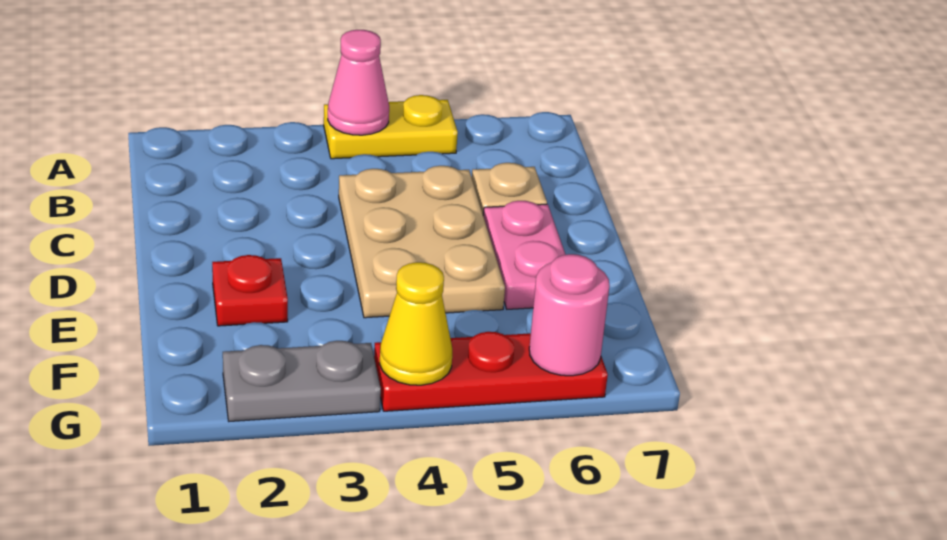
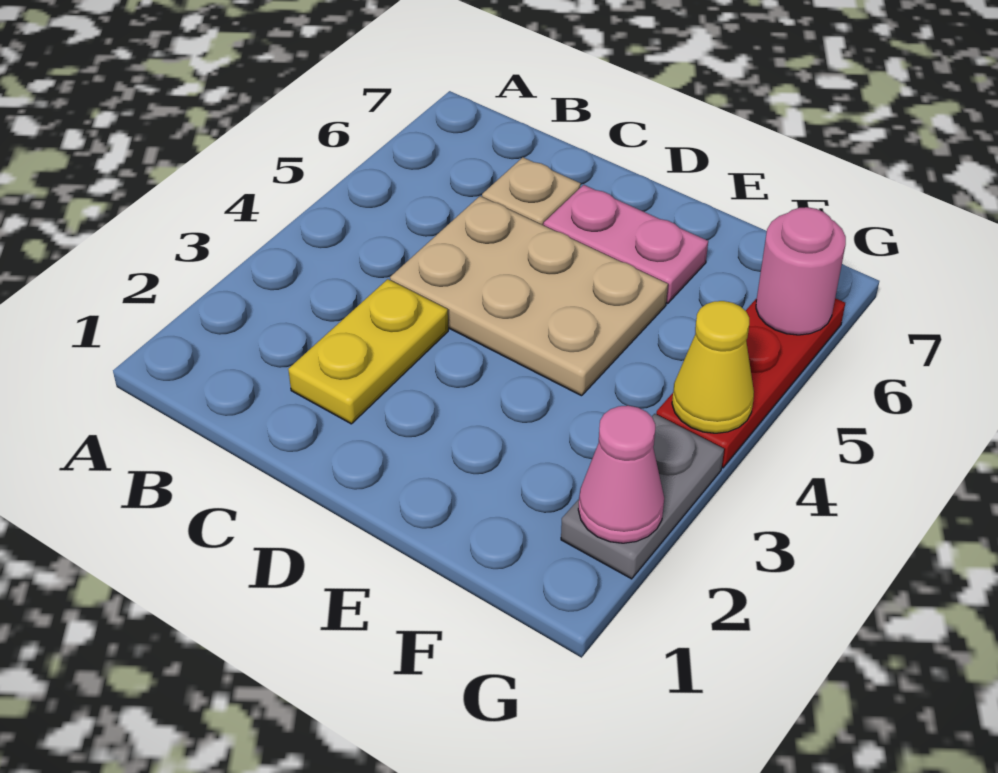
yellow plate A4:A5 level 1 -> yellow plate C2:C3 level 1
pink cone A4 level 2 -> pink cone G2 level 2
red plate E2 level 1 -> none

